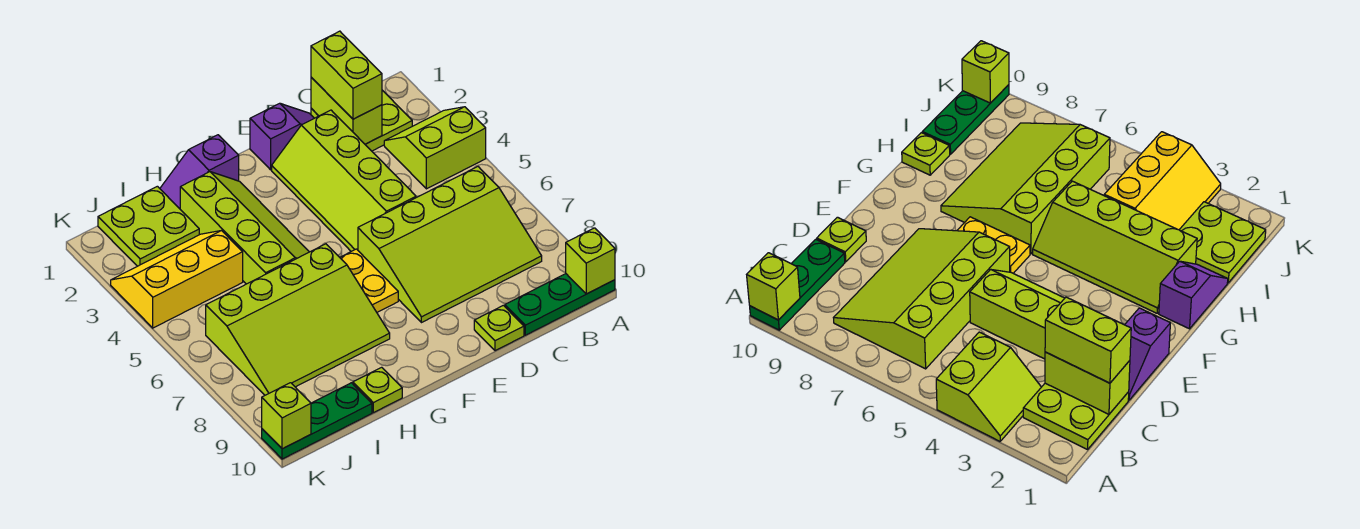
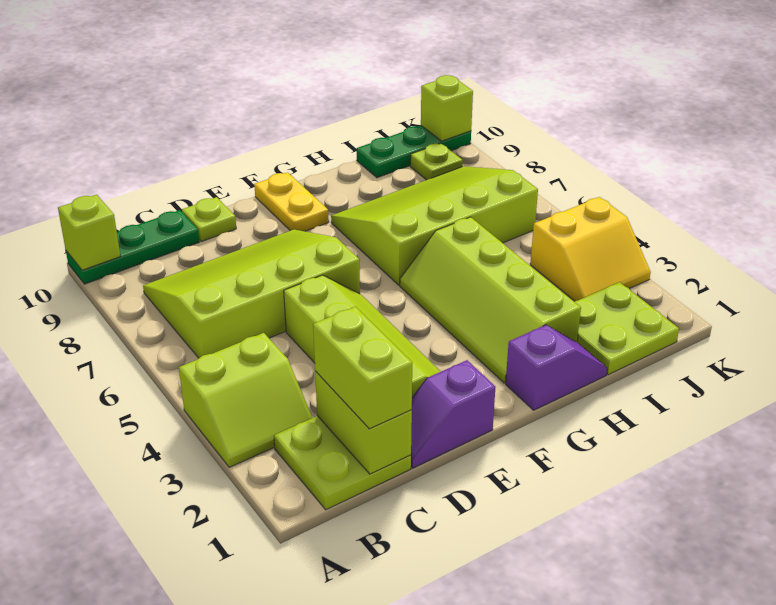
yellow plate F6:F7 level 1 -> yellow plate F9:F10 level 1
lime plate H10 level 1 -> lime plate J9 level 1
yellow slope I3:K4 level 1 top 4 -> yellow slope J3:K4 level 1 top 4

